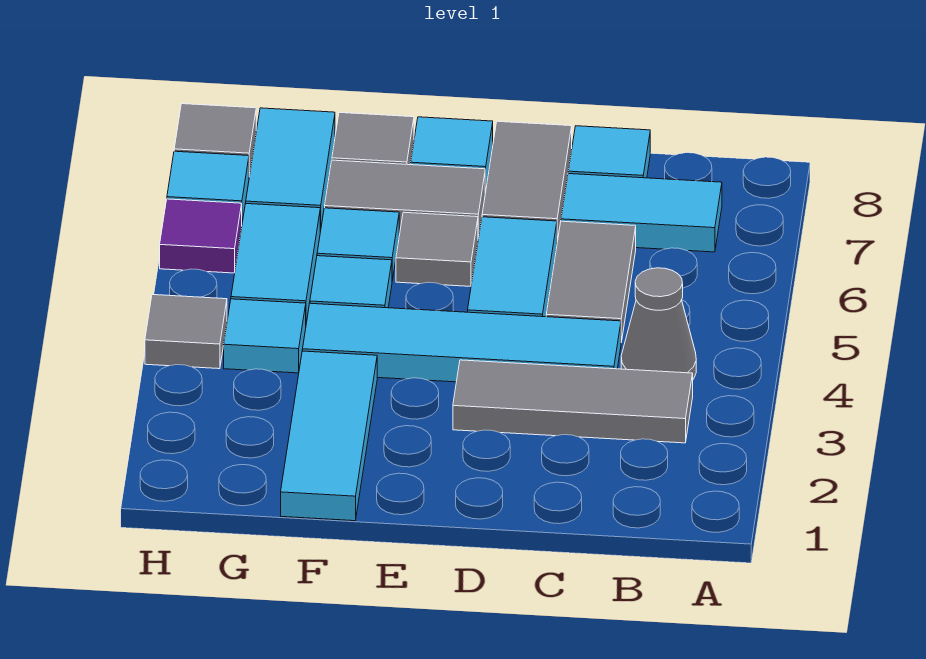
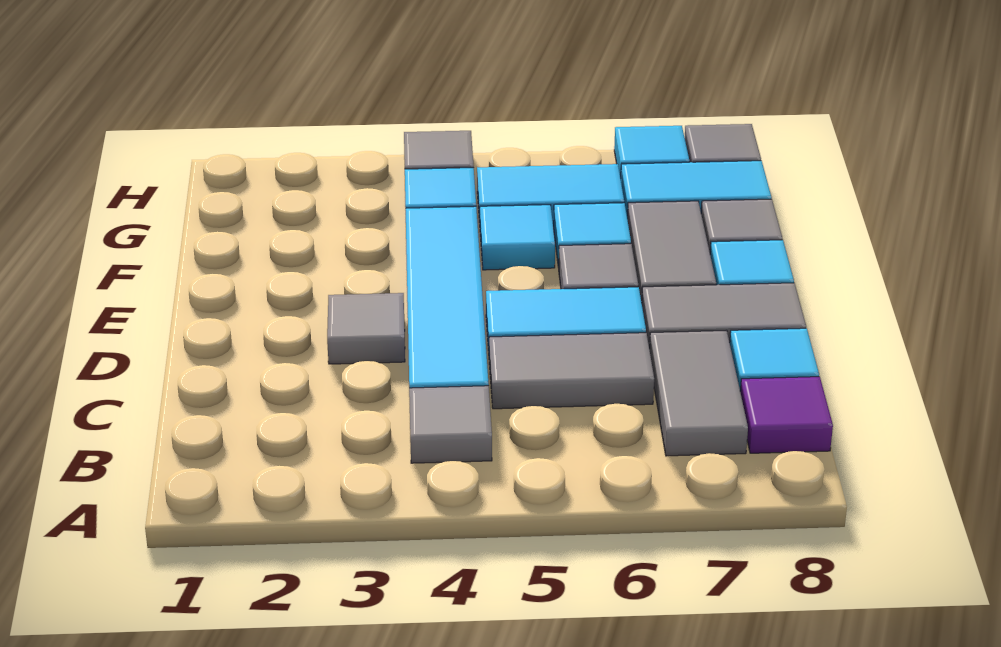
grey tile B3:D3 level 1 -> grey tile D3 level 1
grey cone B4 level 1 -> grey tile B4 level 1
cyan tile B7:C7 level 1 -> grey tile B7:C7 level 1
cyan tile F1:F3 level 1 -> none
purple tile H6 level 1 -> purple tile B8 level 1

